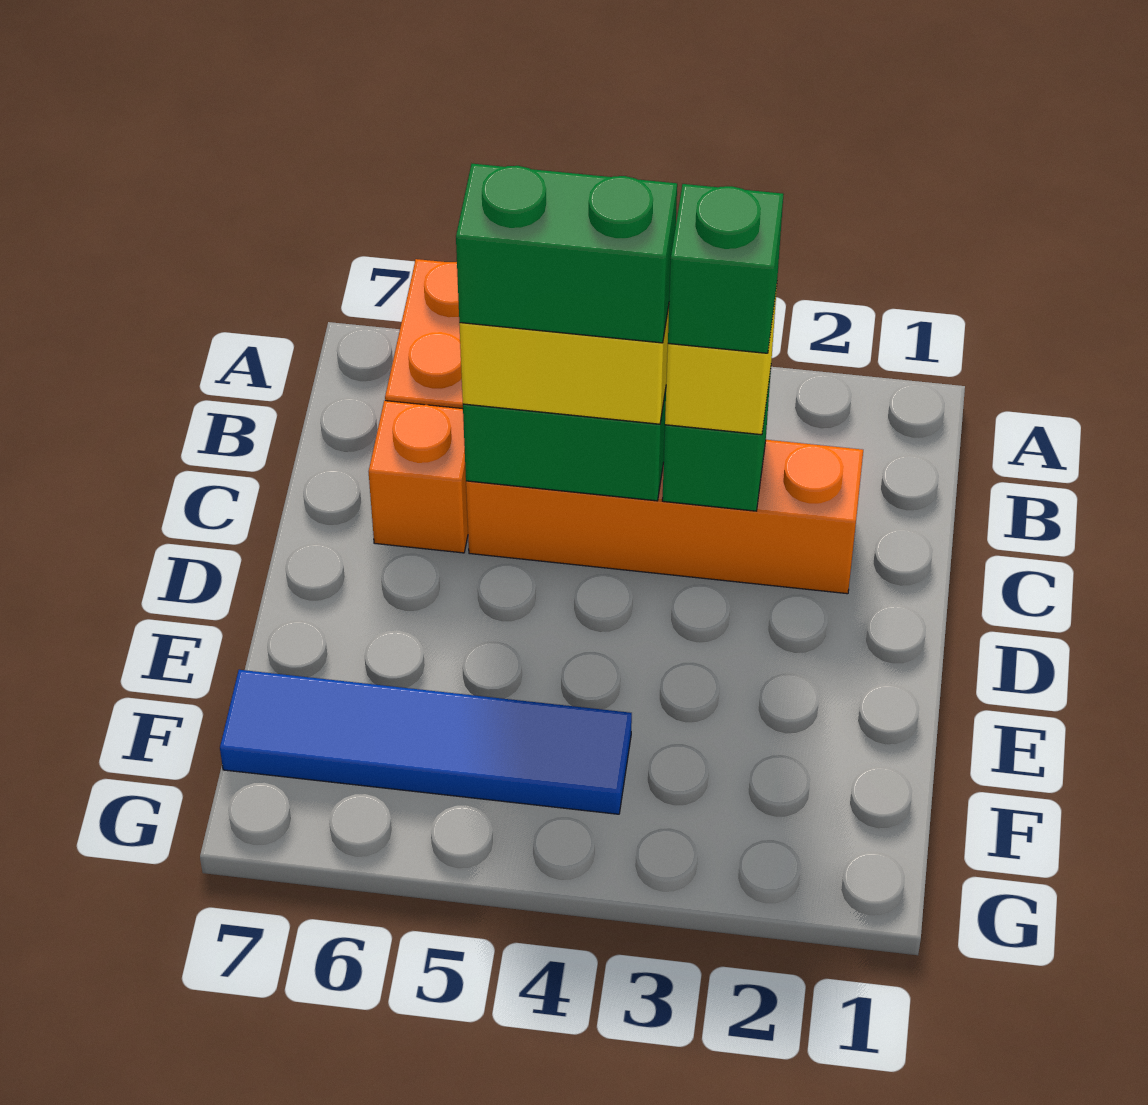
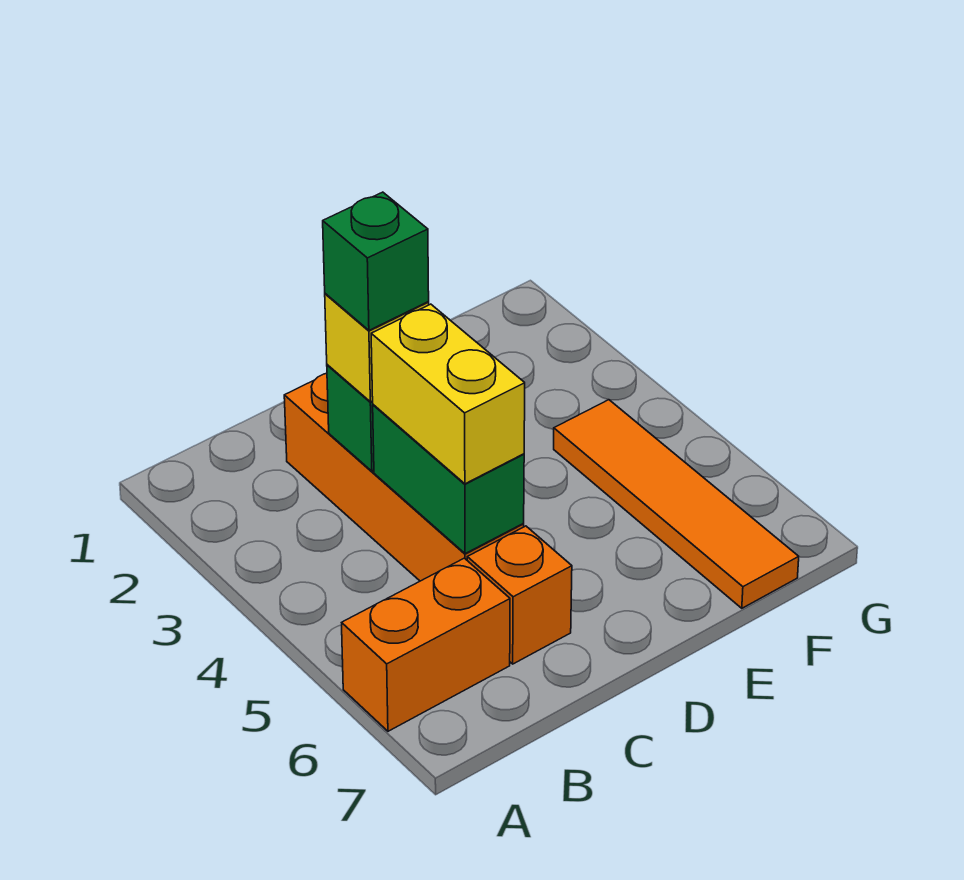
green brick C4:C5 level 4 -> none
blue tile F4:F7 level 1 -> orange tile F4:F7 level 1

